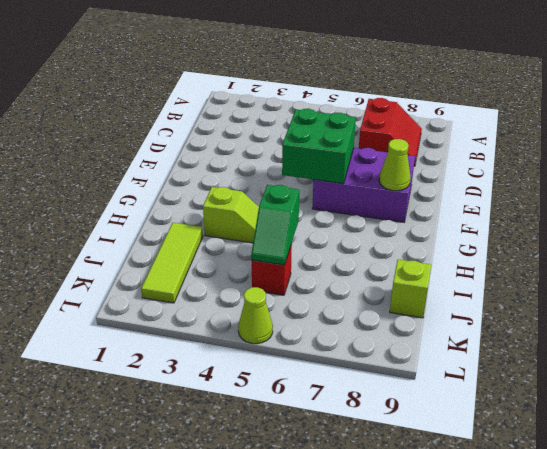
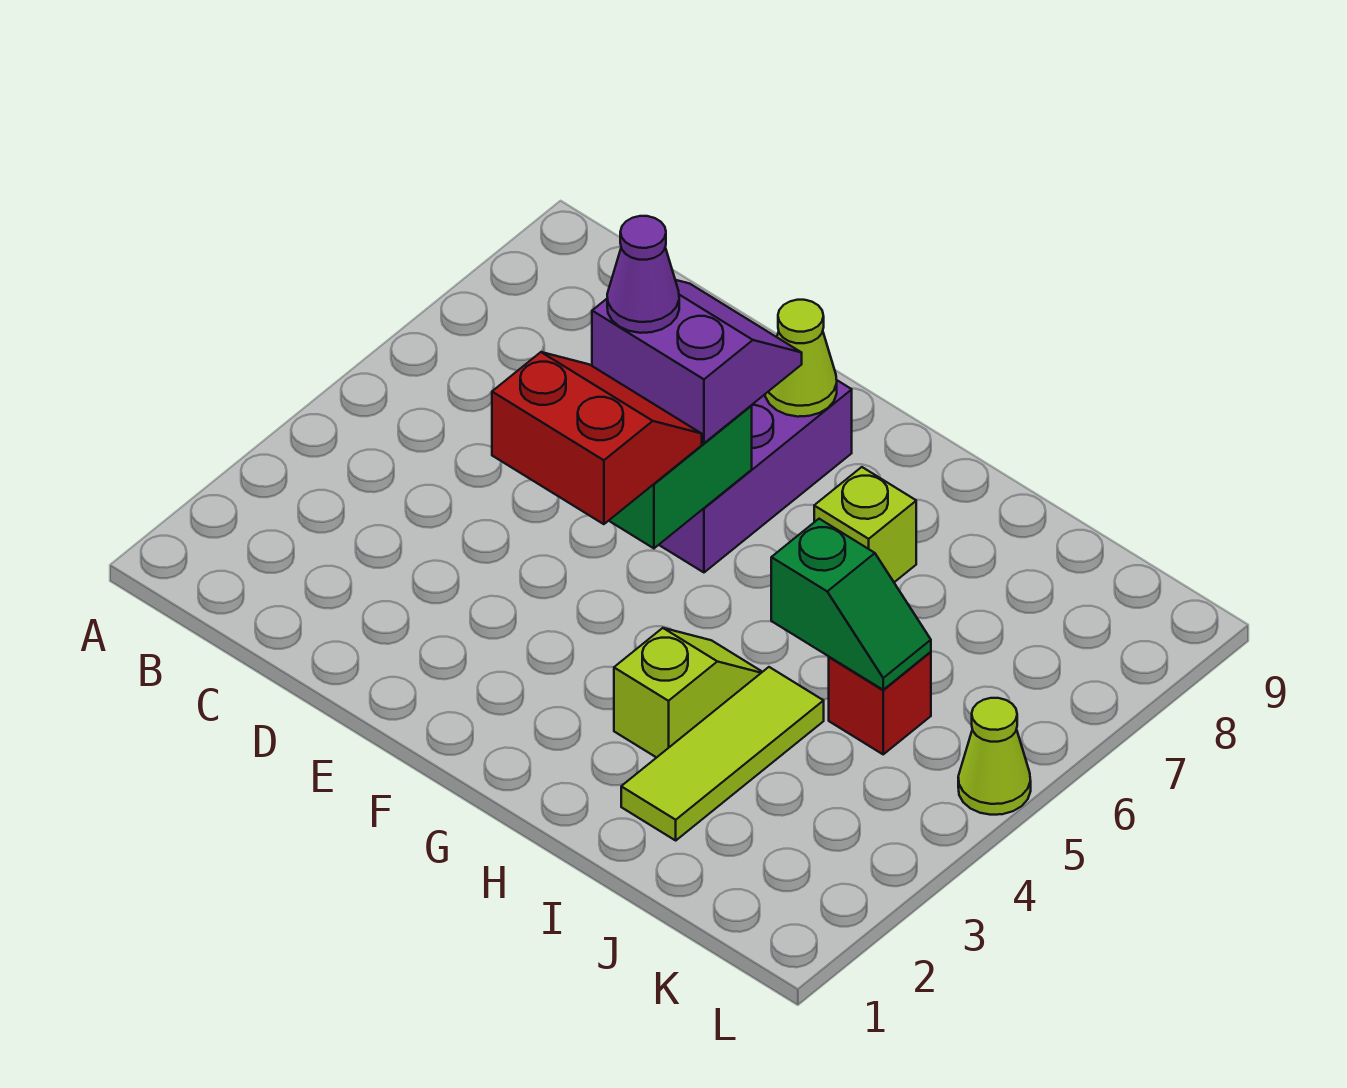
red slope B7:C8 level 1 top 7 -> red slope E4:F5 level 3 top 4
none -> purple slope E6:F7 level 3 top 6
none -> purple cone E6 level 4
lime tile I2:K2 level 1 -> lime tile I2:I4 level 1
lime brick J9 level 1 -> lime brick H7 level 1

